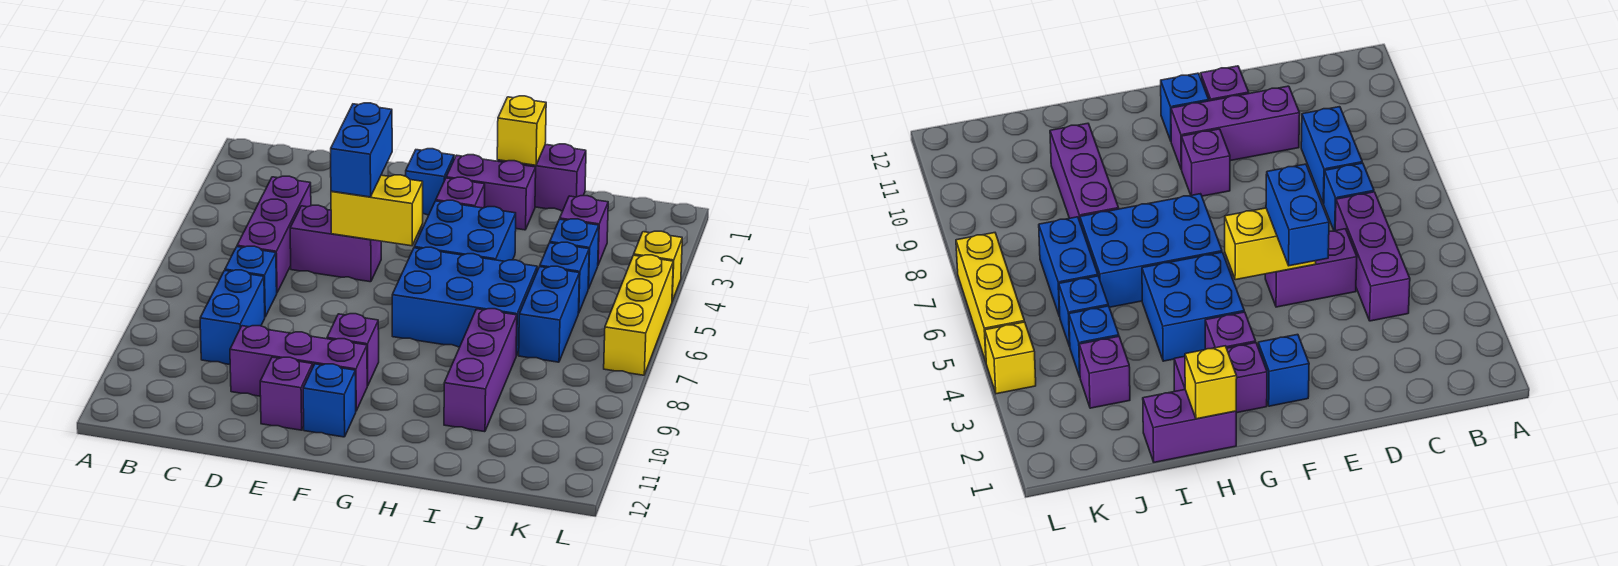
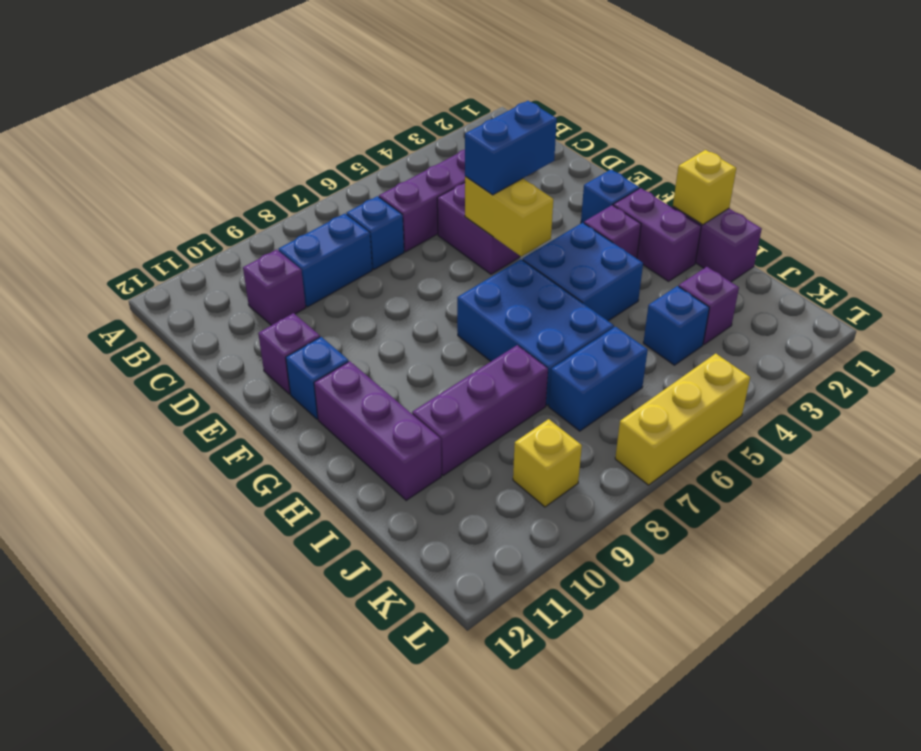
purple brick D10:F10 level 1 -> purple brick G11:I11 level 1
purple brick F9 level 1 -> purple brick C10 level 1
blue brick J5 level 1 -> none
yellow brick L4 level 1 -> yellow brick K9 level 1

